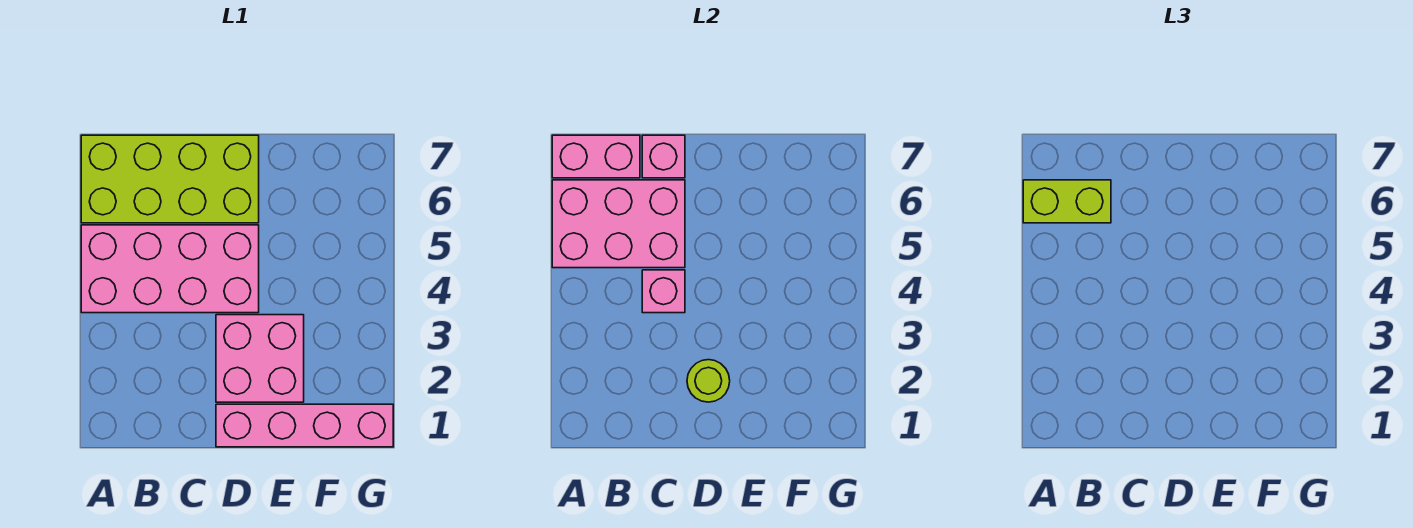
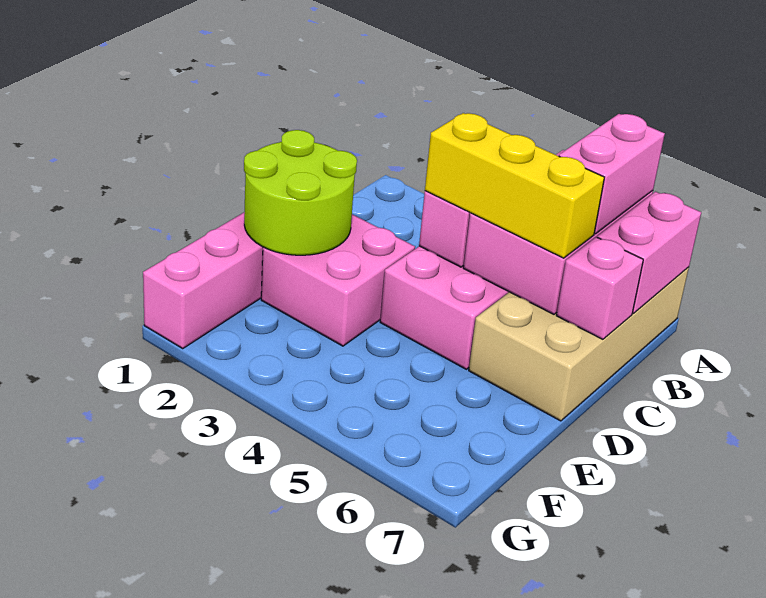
lime brick A6:D7 level 1 -> tan brick A6:D7 level 1
lime brick A6:B6 level 3 -> pink brick A6:B6 level 3
none -> yellow brick C4:C6 level 3
lime round brick D2 level 2 -> lime round brick D1:E2 level 2

